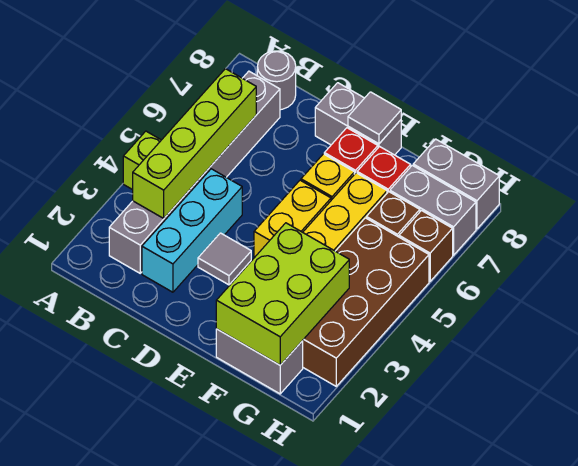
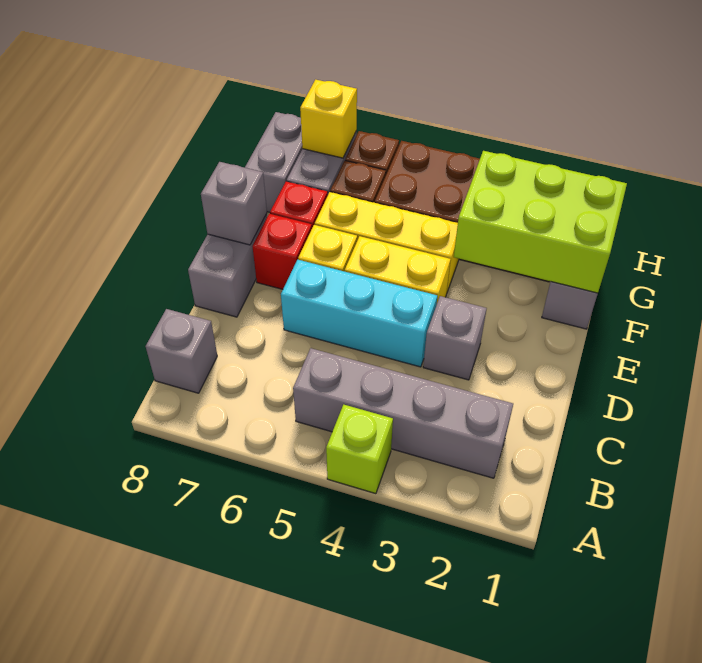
grey brick B2:B7 level 1 -> grey brick B2:B5 level 1
lime brick B3:B6 level 2 -> none
grey round brick B8 level 1 -> grey brick B8 level 1
cyan brick C2:C4 level 1 -> cyan brick D4:D6 level 1
grey tile D3 level 1 -> grey brick D3 level 1
grey tile E8 level 2 -> grey brick E8 level 2
none -> yellow brick H7 level 2

